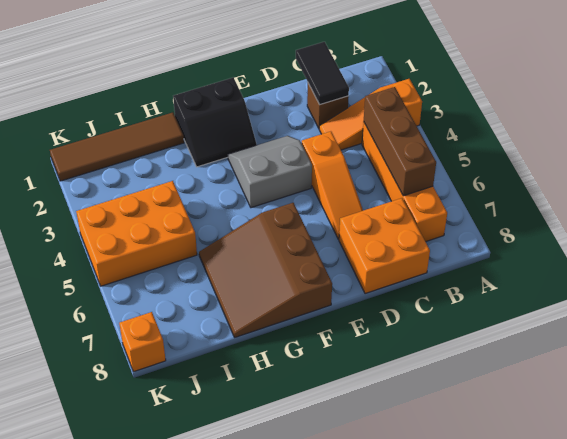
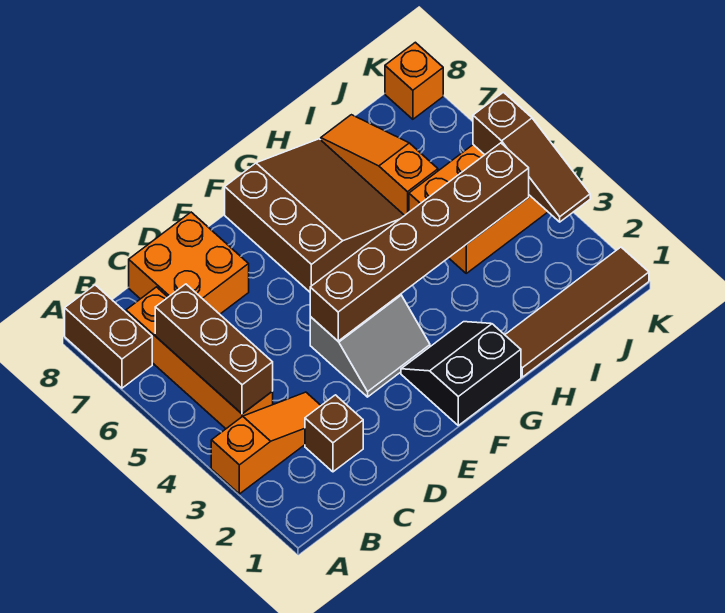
none -> brown brick A7:A8 level 1
black tile C1:C2 level 2 -> none
orange slope D4:D6 level 1 top 4 -> orange slope I6:I8 level 1 top 6
none -> brown brick E4:J4 level 2
none -> brown slope K3:K5 level 2 top 5

